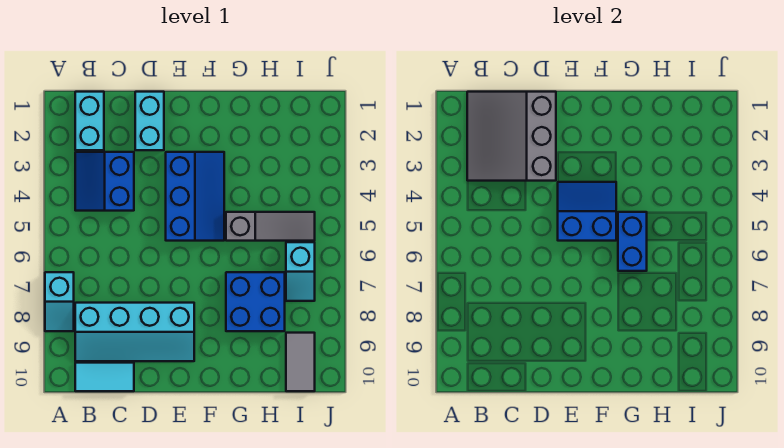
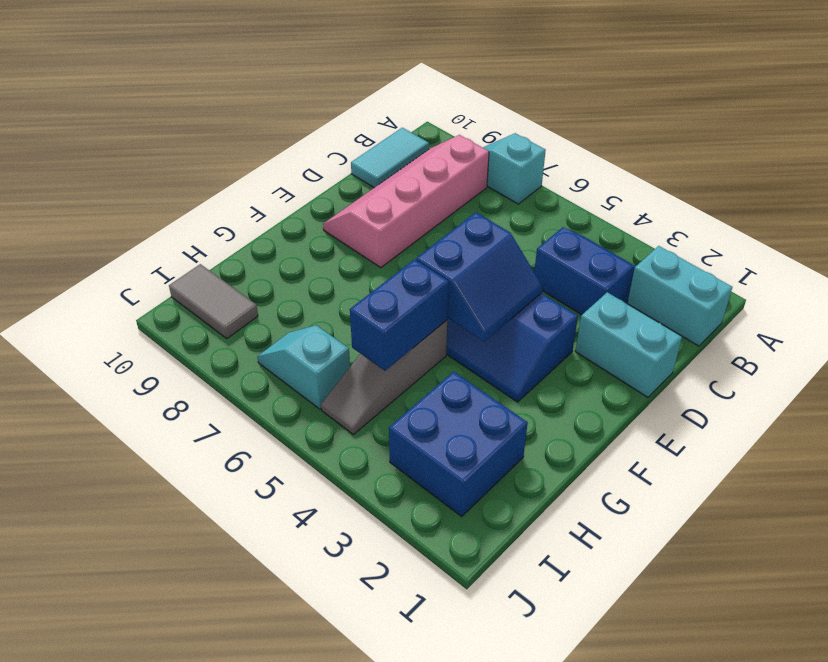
grey slope B1:D3 level 2 top D -> none
cyan slope B8:E9 level 1 top 8 -> pink slope B8:E9 level 1 top 8
blue brick G5:G6 level 2 -> blue brick G5:H5 level 2
blue brick G7:H8 level 1 -> blue brick H2:I3 level 1

